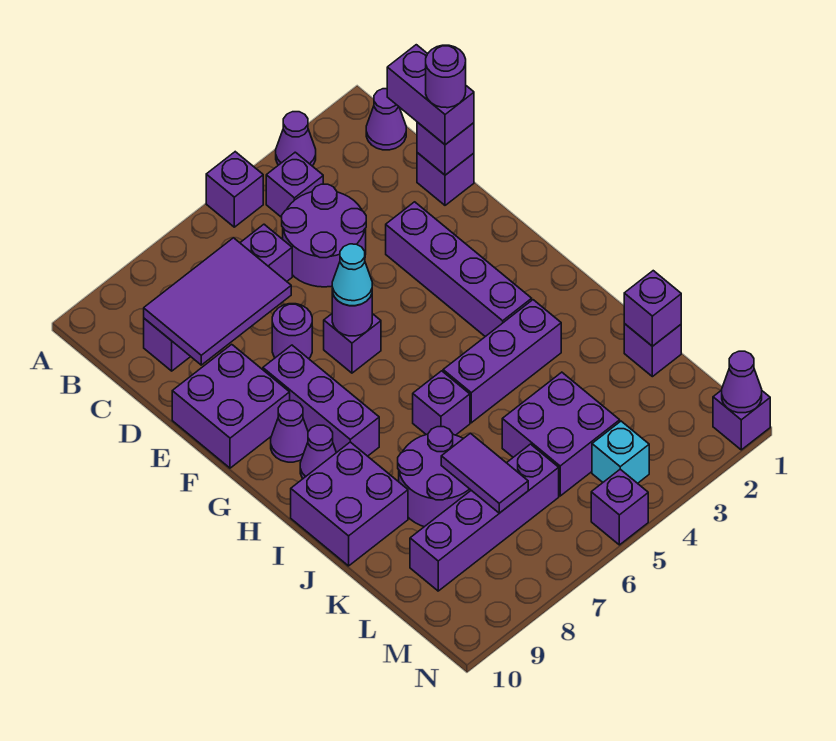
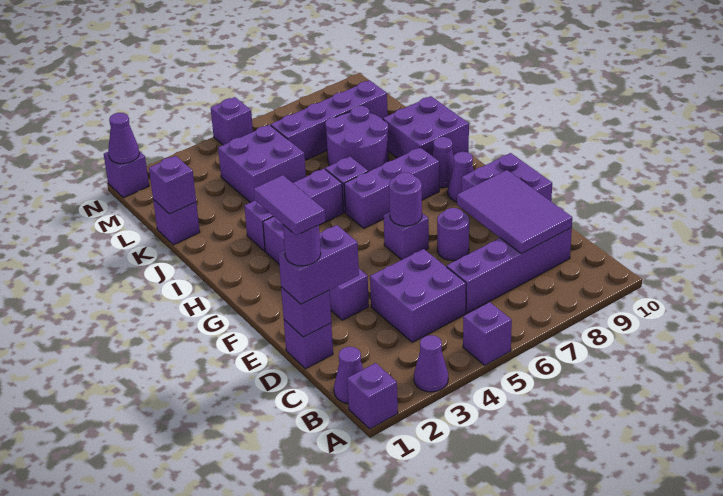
purple brick B4 level 1 -> purple brick A1 level 1
purple brick C1:D1 level 3 -> purple brick D1:D2 level 3
purple round brick C4:D5 level 1 -> purple brick C4:D5 level 1
purple tile C7:D9 level 2 -> purple tile C8:E9 level 2
cyan cone F6 level 3 -> none
purple brick F8:H8 level 1 -> purple brick H6:H8 level 1
purple tile K7:L7 level 2 -> purple tile D1:E1 level 5
cyan brick M4 level 1 -> none

